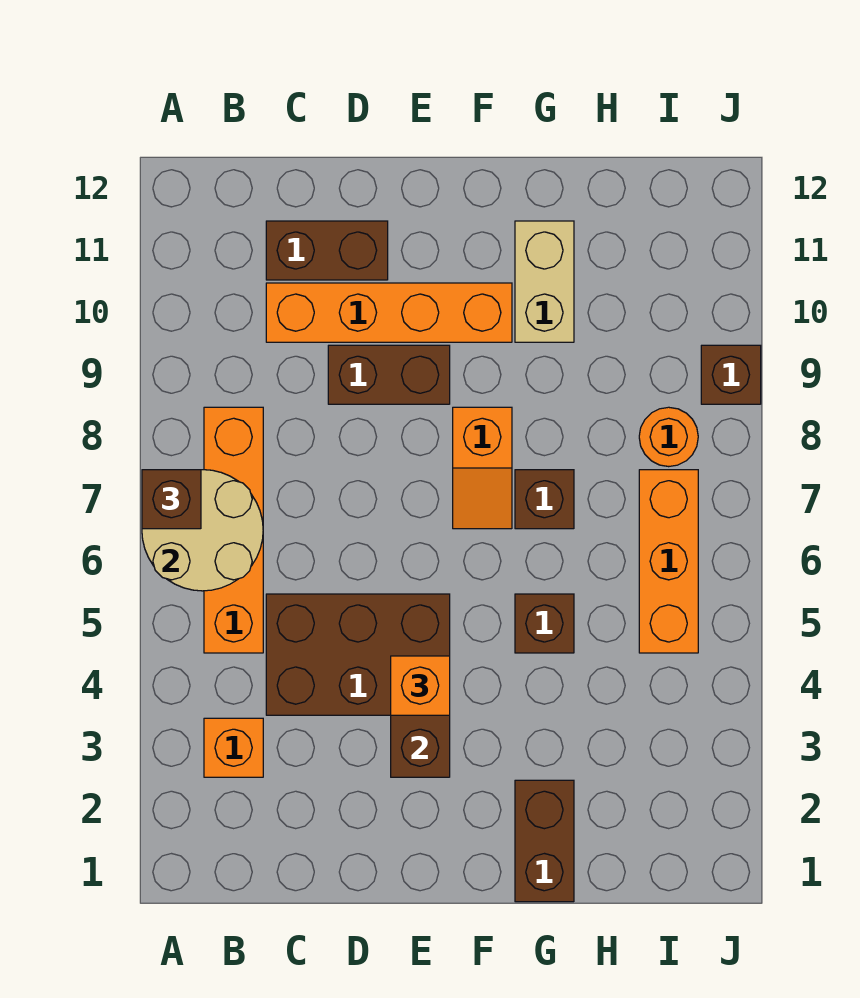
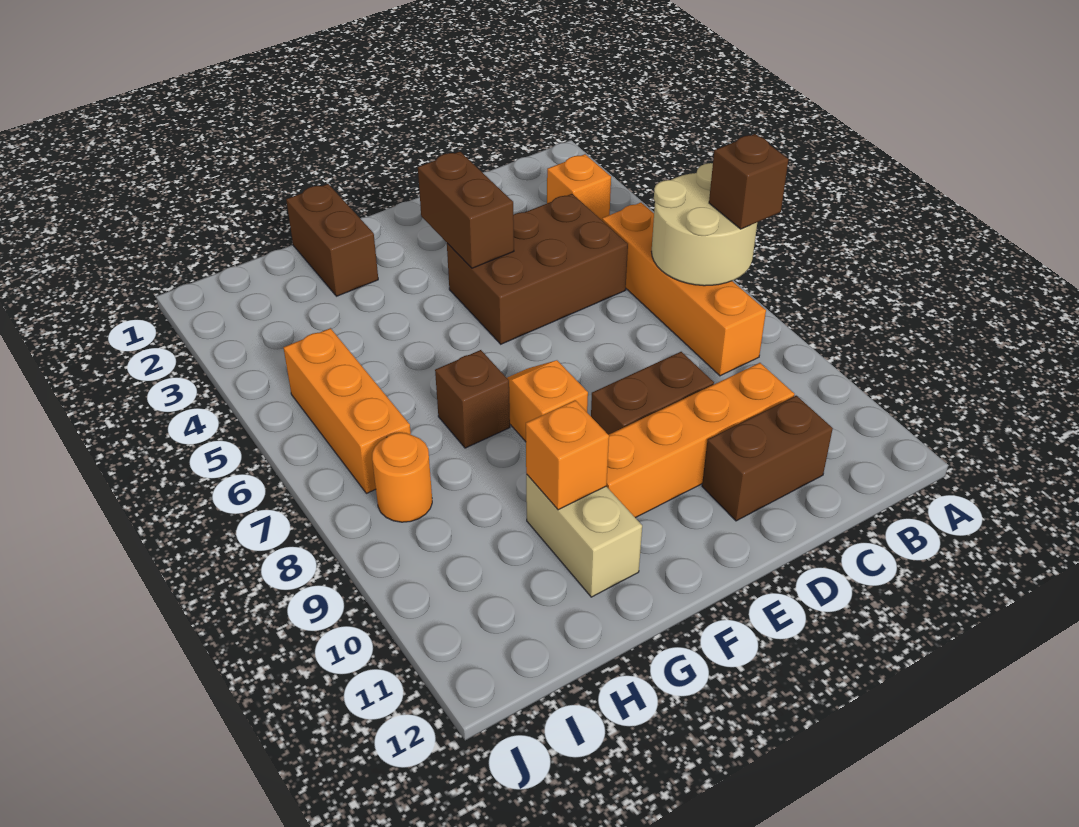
orange brick E4 level 3 -> orange brick G10 level 2
brown brick G5 level 1 -> none
brown brick J9 level 1 -> none

